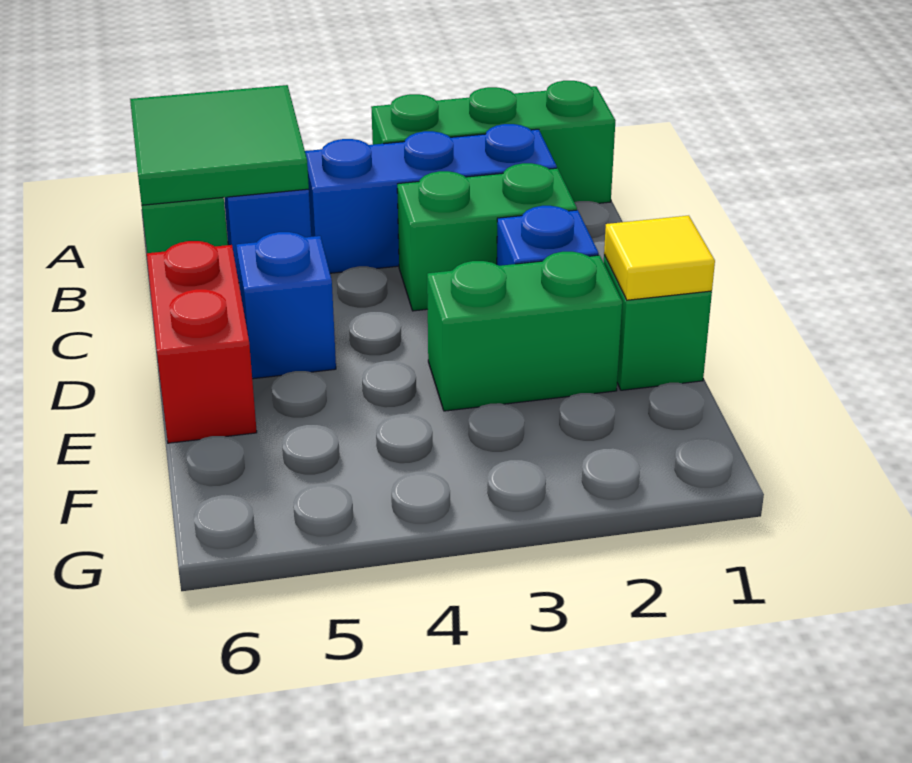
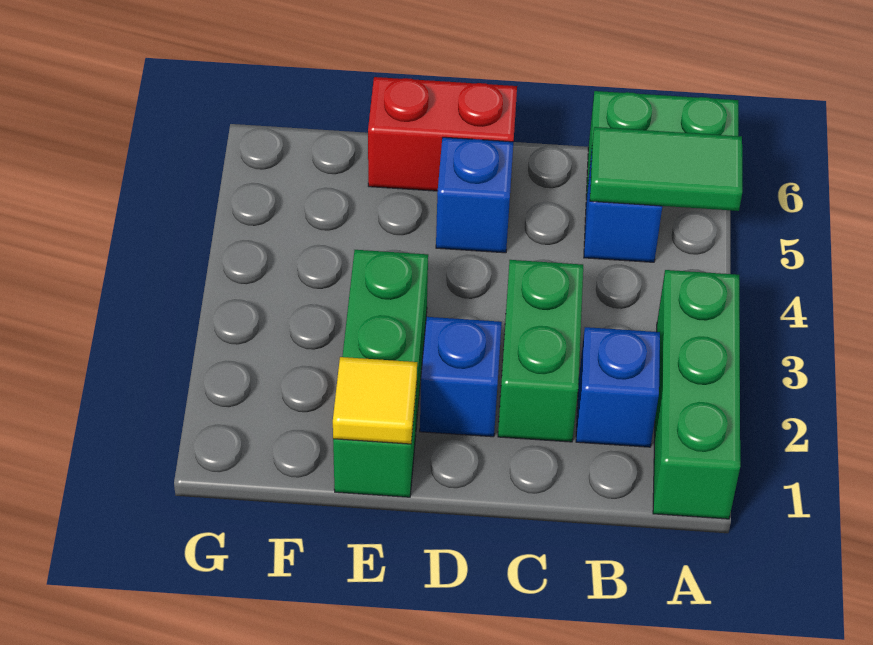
green tile A5:B6 level 2 -> green tile A5:B5 level 2
blue brick B2:B4 level 1 -> blue brick B2 level 1

